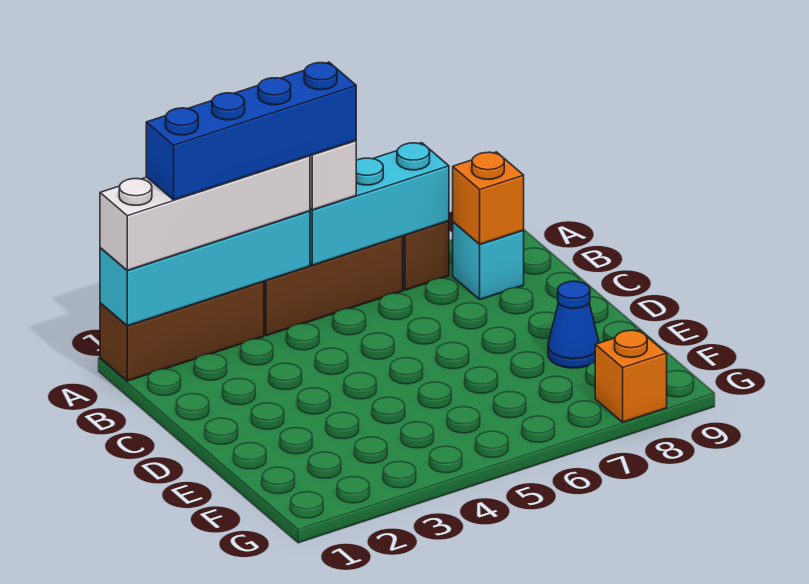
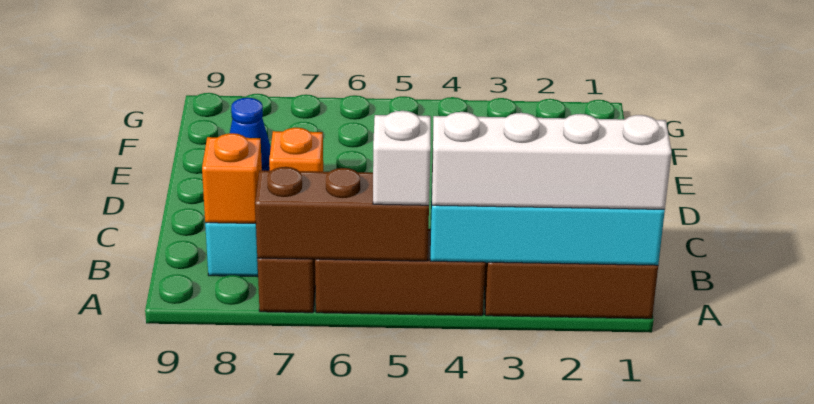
blue brick A2:A5 level 4 -> none
cyan brick A5:A7 level 2 -> brown brick A5:A7 level 2
orange brick G8 level 1 -> orange brick D7 level 1

